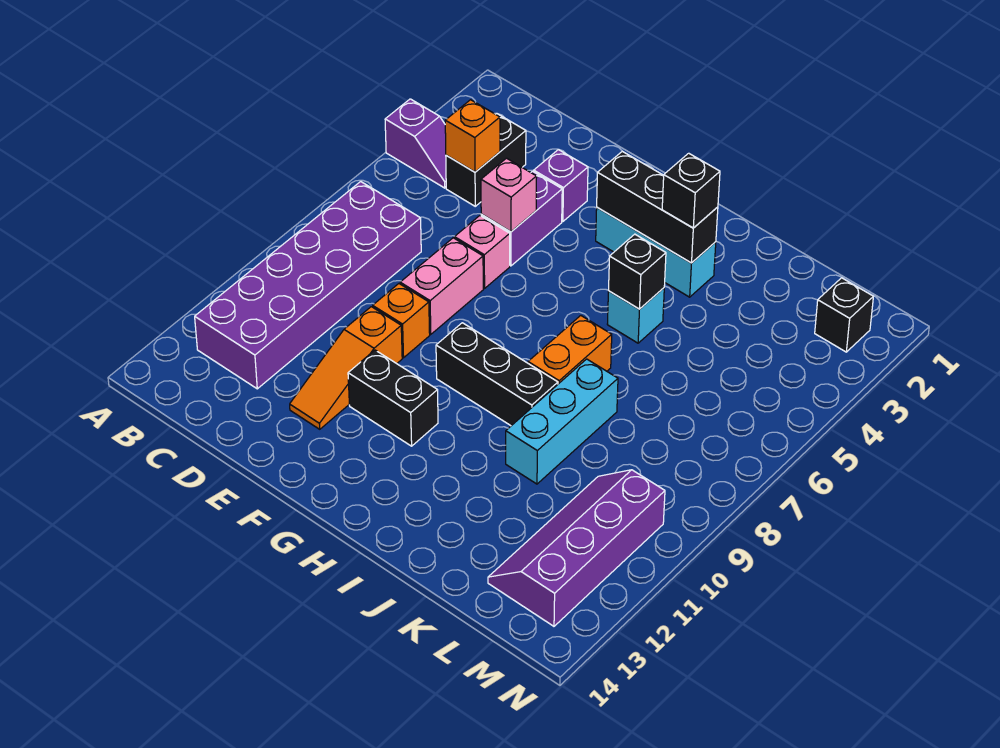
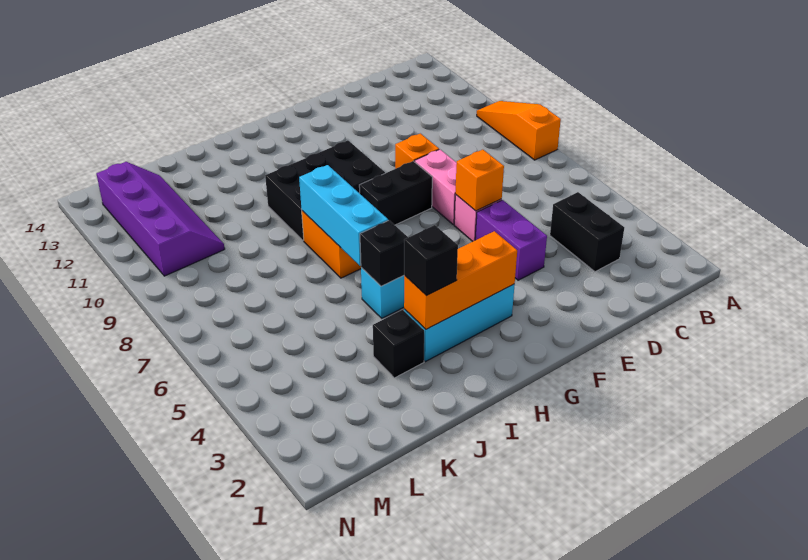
purple slope A4:B4 level 1 top A -> none
purple brick B7:C12 level 1 -> none
orange brick C4 level 2 -> orange brick E6 level 2
purple brick E3 level 1 -> none
pink brick E5 level 2 -> none
orange slope E10:E12 level 1 top 10 -> orange slope A8:A10 level 1 top 8
black brick F11:G11 level 1 -> black brick F8:G8 level 1
black brick G3:I3 level 2 -> orange brick G3:I3 level 2
black brick G9:I9 level 1 -> black brick G9:I10 level 1
cyan brick J8:J10 level 1 -> cyan brick I6:I8 level 2
black brick M2 level 1 -> black brick J3 level 1

